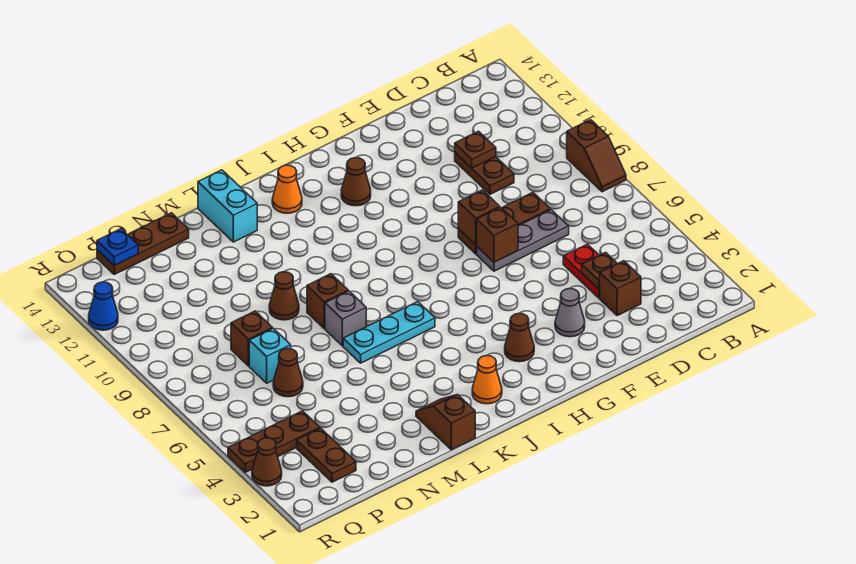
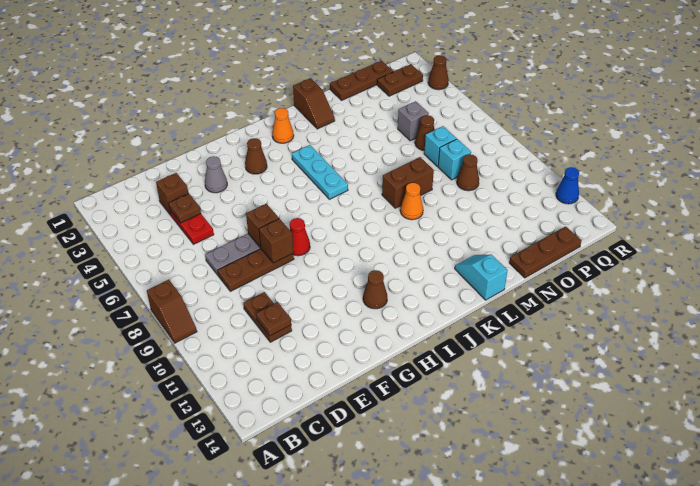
brown slope A8:A9 level 1 top 9 -> brown slope A8:A9 level 1 top 8
none -> red cone G8 level 1
cyan plate J6:L6 level 1 -> cyan plate J4:J6 level 1
orange cone J13 level 1 -> orange cone L9 level 1
grey brick L7 level 1 -> grey brick O5 level 1
brown brick L8 level 1 -> brown brick L8:M8 level 1
cyan brick L13:L14 level 1 -> cyan slope L13:L14 level 1 top 14
brown cone M9 level 1 -> brown cone O9 level 1
brown brick O8 level 1 -> cyan brick O8 level 1
brown plate P2:P3 level 1 -> brown plate P2:Q2 level 1
brown plate P4:R4 level 1 -> brown plate N1:P1 level 1
blue plate P14 level 2 -> none

